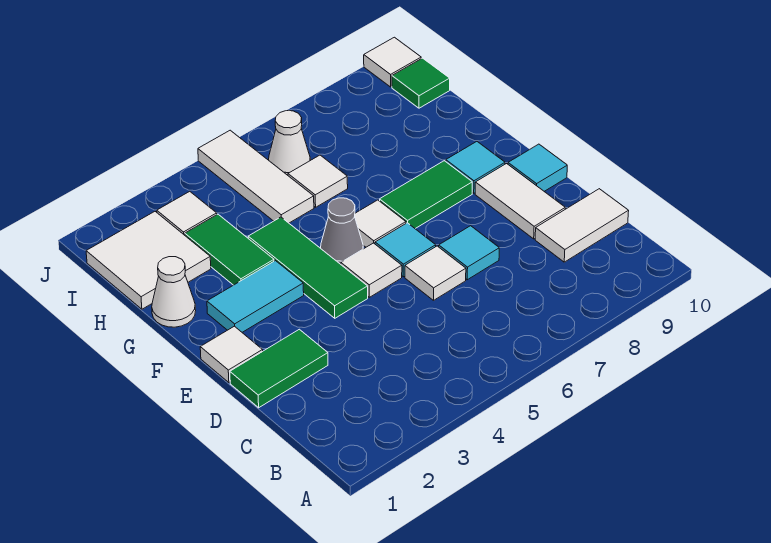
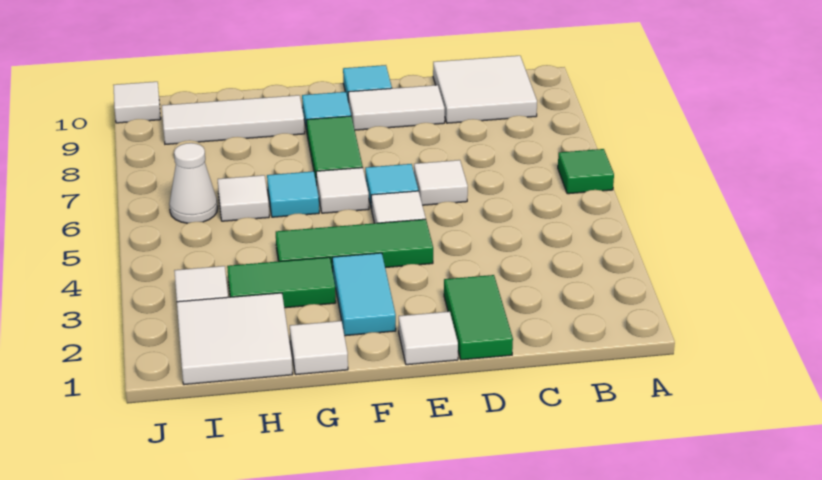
white tile C9:C10 level 1 -> white tile B9:C10 level 1
cyan tile D7 level 1 -> cyan tile G6 level 1
grey cone F5 level 1 -> none
white cone G1 level 1 -> white tile G1 level 1
white tile H5:J5 level 1 -> white tile G9:I9 level 1
green tile I10 level 1 -> green tile A6 level 1

